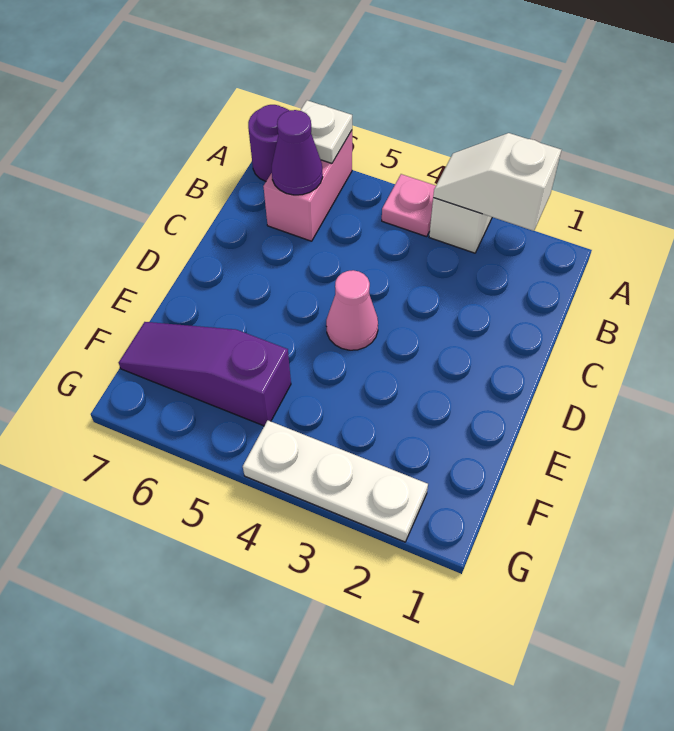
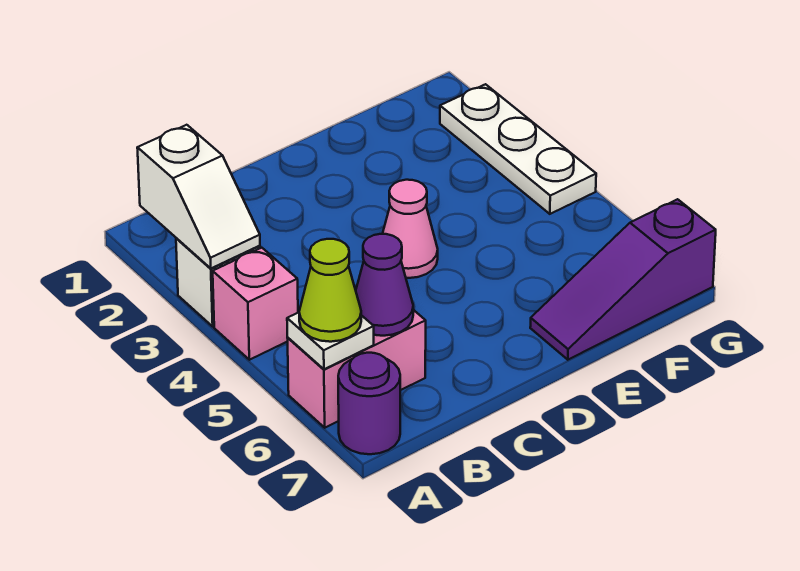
pink plate A4 level 1 -> pink brick A4 level 1
none -> lime cone A6 level 3
purple slope F5:F7 level 1 top 5 -> purple slope E7:G7 level 1 top G

